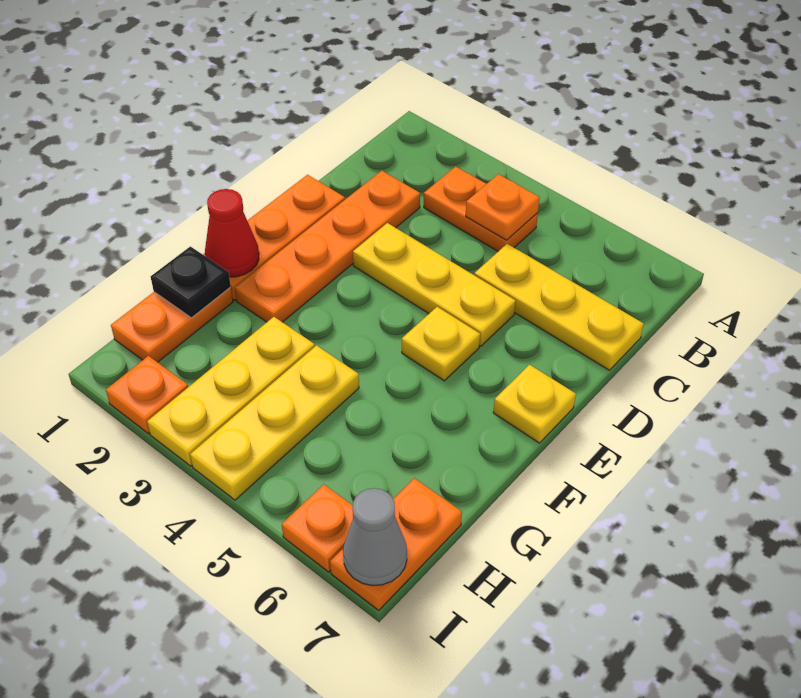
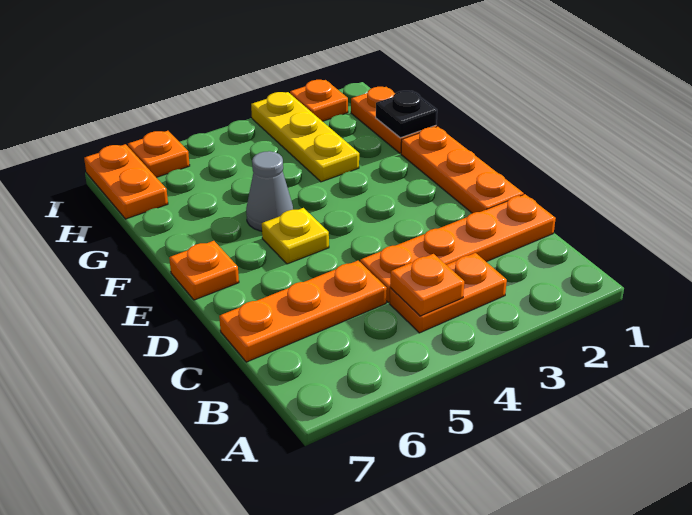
orange plate C2:F2 level 1 -> orange plate C1:C4 level 1
yellow plate C5:C7 level 1 -> orange plate C5:C7 level 1
yellow plate D3:D5 level 1 -> none
yellow plate E7 level 1 -> orange plate E7 level 1
red cone F1 level 2 -> none
yellow plate G4:I4 level 1 -> none
grey cone I7 level 2 -> grey cone F5 level 1

